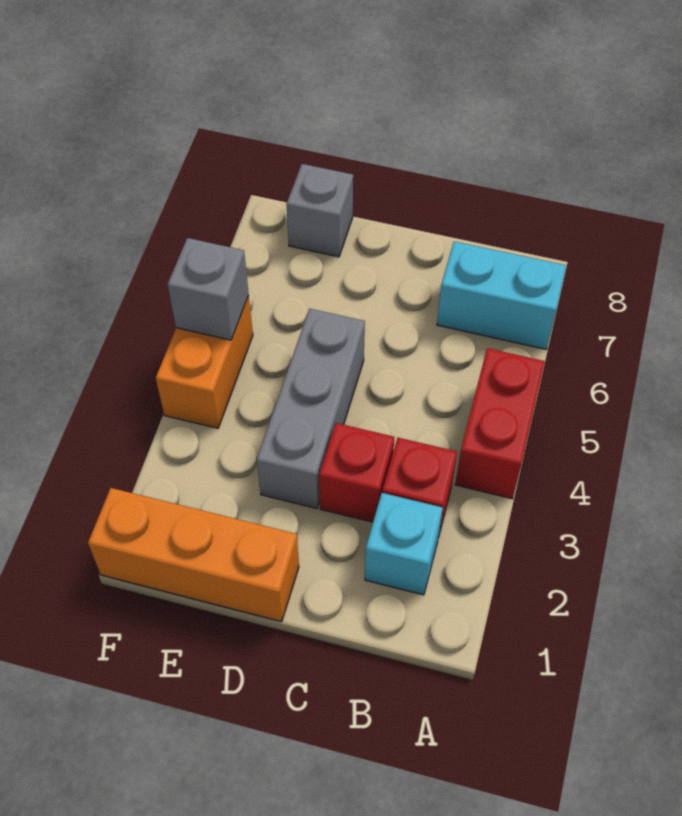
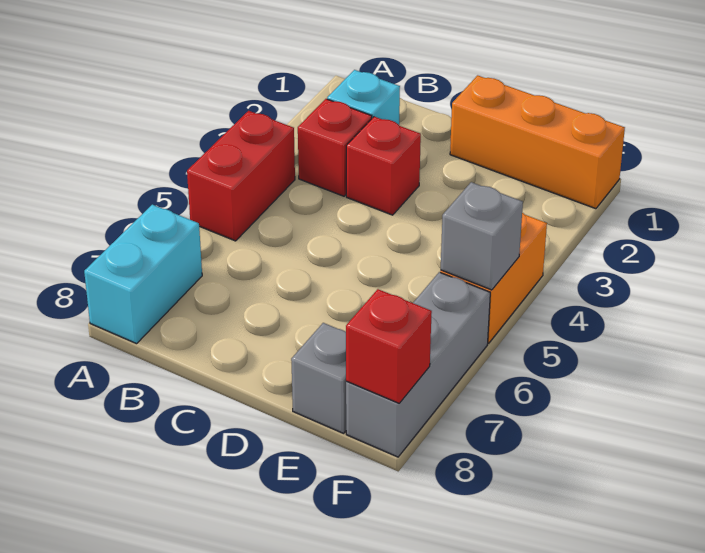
cyan brick A7:B7 level 1 -> cyan brick A7:A8 level 1
grey brick D3:D5 level 1 -> grey brick F6:F8 level 1
none -> red brick F8 level 2

